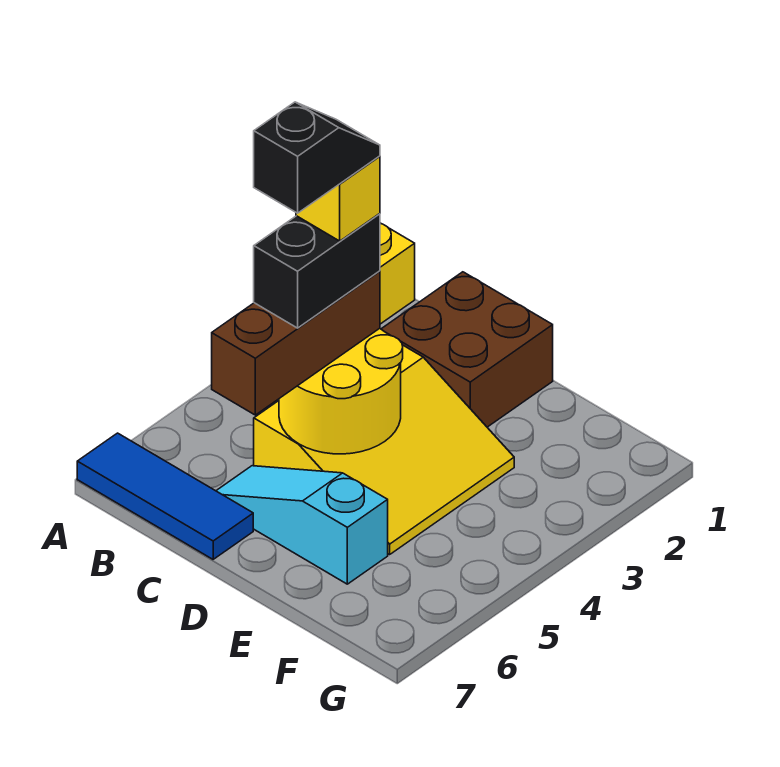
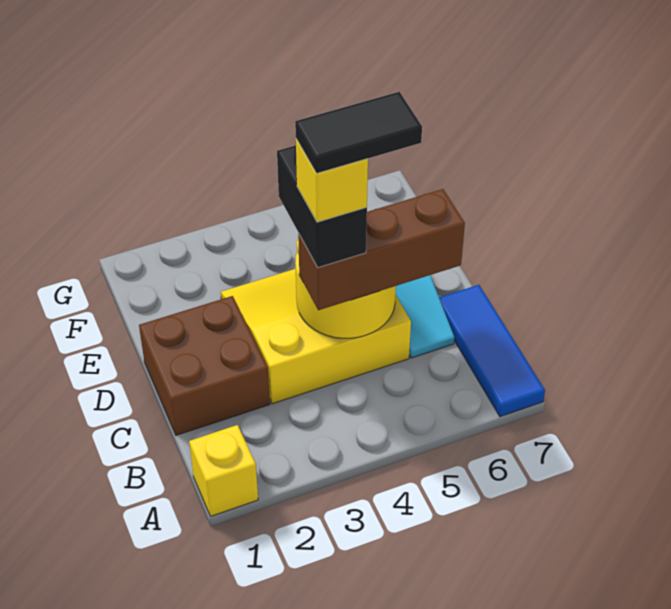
black brick C4:C5 level 4 -> black brick C4:D4 level 4
black slope C4:C5 level 6 top 5 -> black tile C4:C5 level 6

